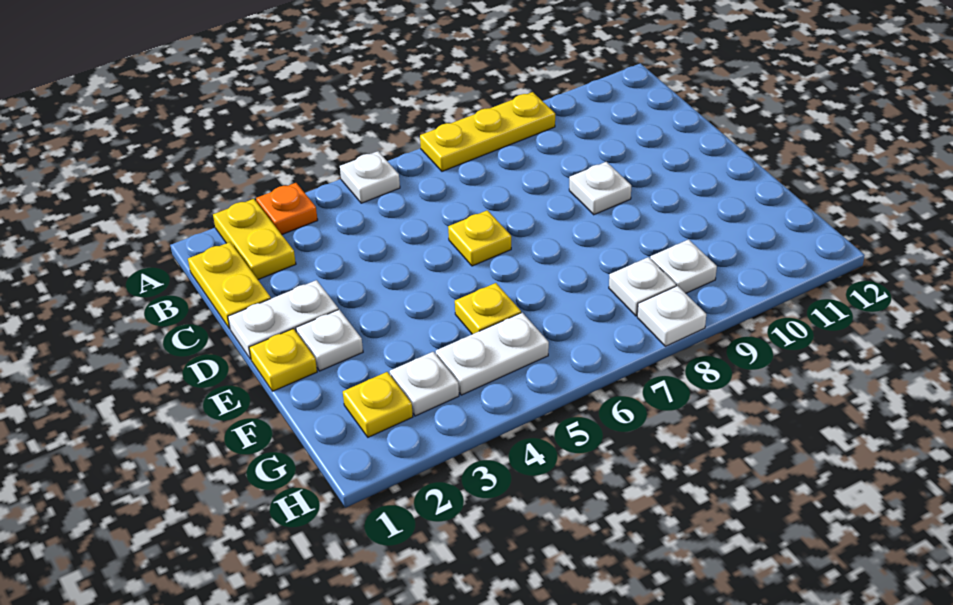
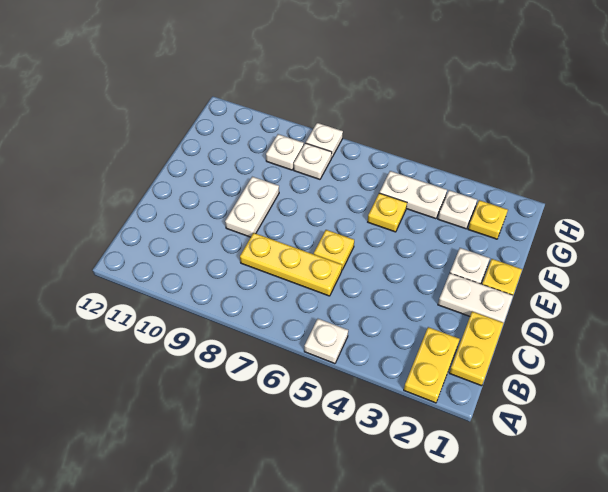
orange plate A3 level 1 -> none
yellow plate A7:A9 level 1 -> yellow plate C6:C8 level 1
white plate D9 level 1 -> white plate D9:E9 level 1

